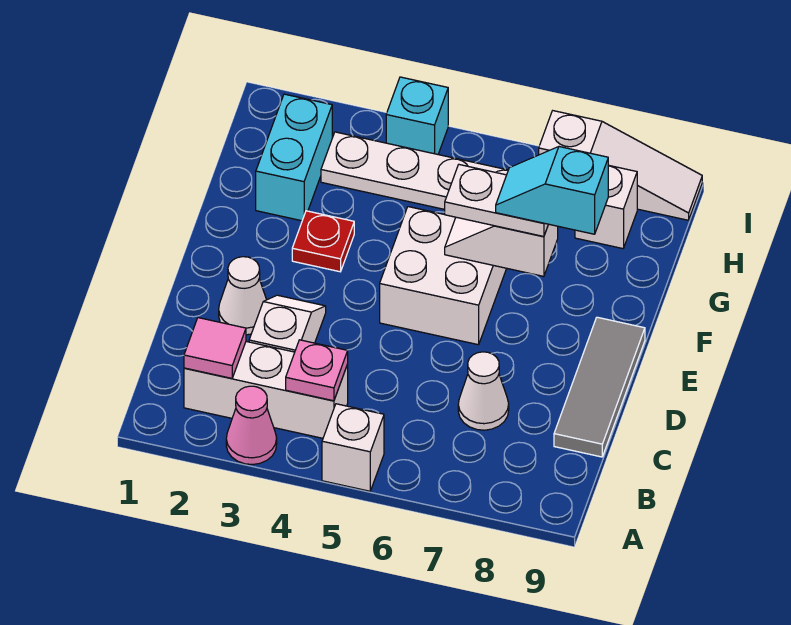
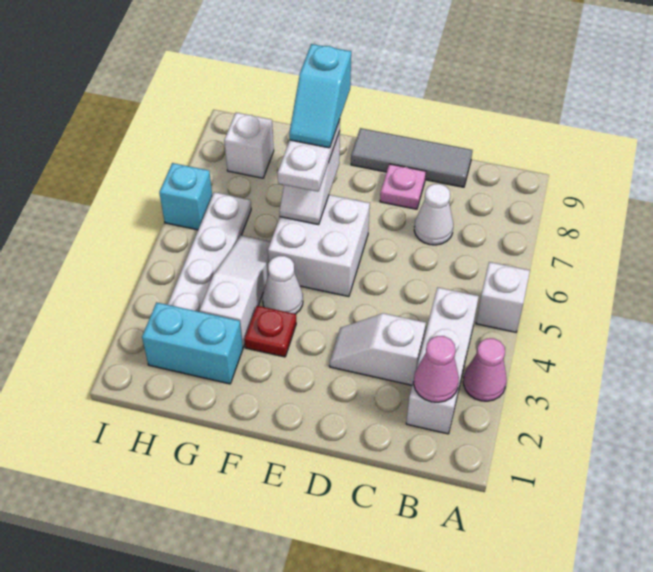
pink tile B2 level 2 -> pink cone B2 level 2
pink plate B4 level 2 -> pink plate D8 level 1
white cone D2 level 1 -> white cone F4 level 1
cyan brick I4 level 1 -> cyan brick I6 level 1
white slope I7:I9 level 1 top 7 -> white slope G3:G5 level 1 top 3

